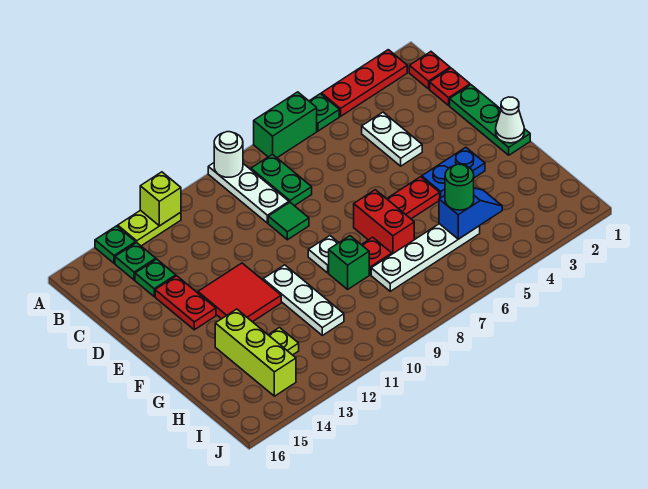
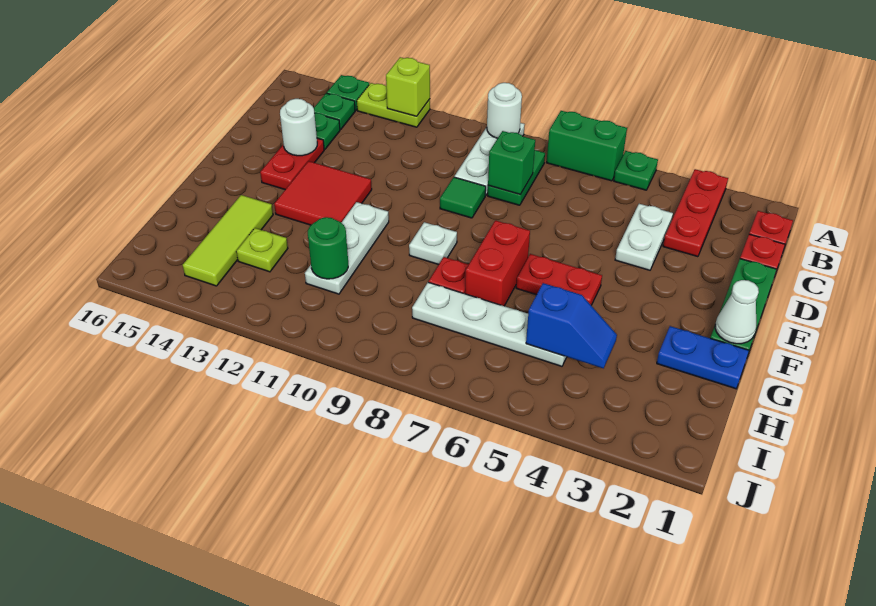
red plate A2:A4 level 1 -> red plate A3:C3 level 1
none -> white round brick D14 level 2
blue plate F3:F4 level 1 -> blue plate G1:G2 level 1
green brick G9 level 1 -> green brick C8 level 2
lime brick G14:I14 level 1 -> lime tile G14:I14 level 1
green round brick H5 level 3 -> green round brick H11 level 2

